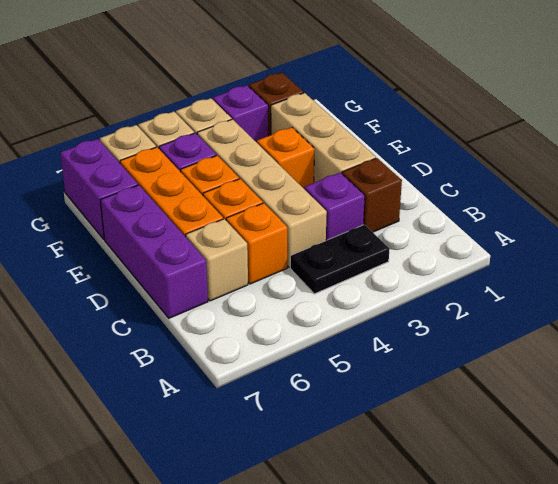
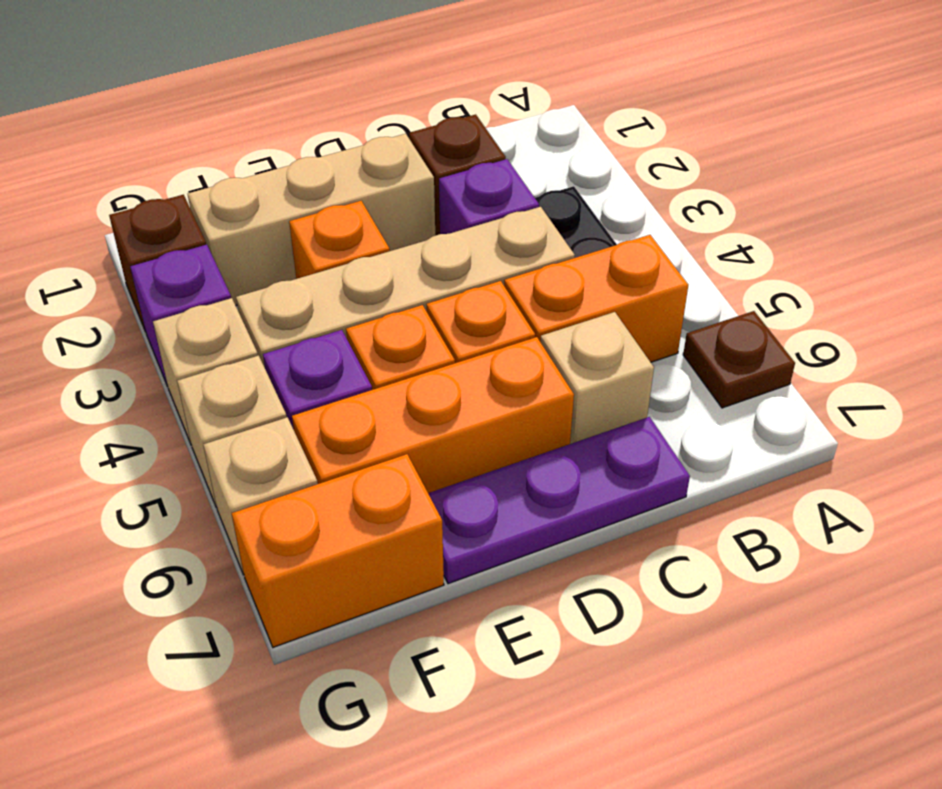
none -> brown plate A6 level 1
orange brick C5 level 1 -> orange brick B5:C5 level 1
purple brick C7:E7 level 1 -> purple plate C7:E7 level 1
purple brick F7:G7 level 1 -> orange brick F7:G7 level 1

